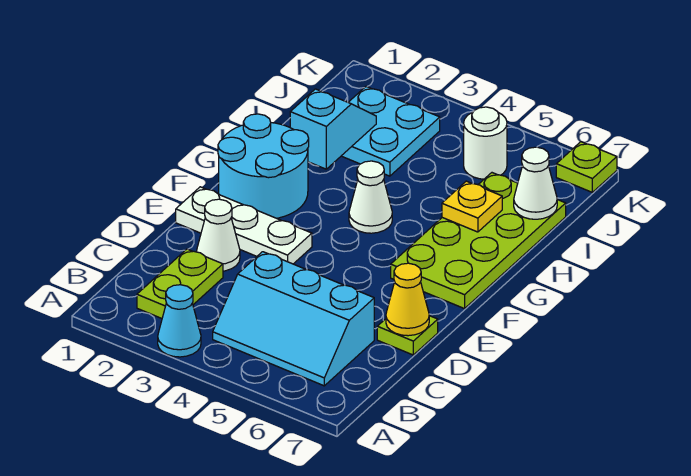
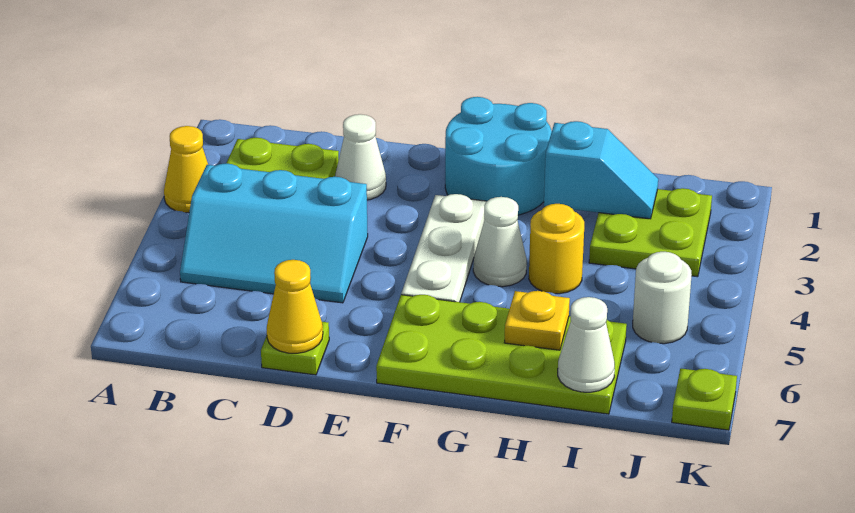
cyan cone A3 level 1 -> yellow cone A3 level 1
cyan slope B4:C6 level 1 top C -> cyan slope B4:D5 level 1 top 4
white plate E1:E3 level 1 -> white plate F3:F5 level 1
none -> yellow round brick H4 level 1
cyan plate I2:J3 level 1 -> lime plate I2:J3 level 1

